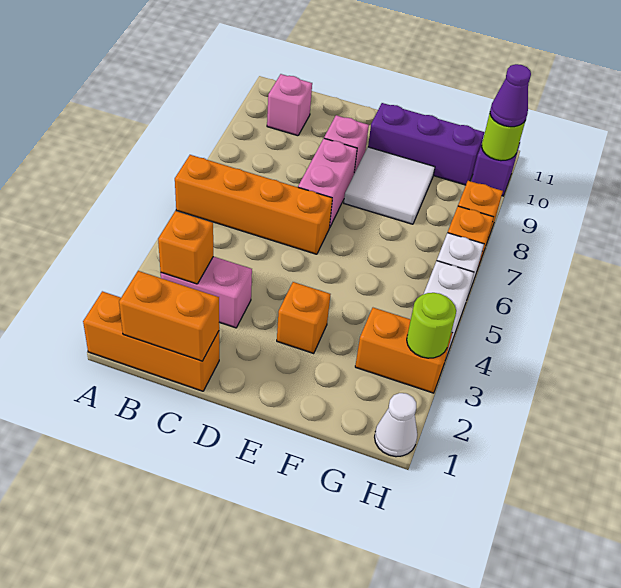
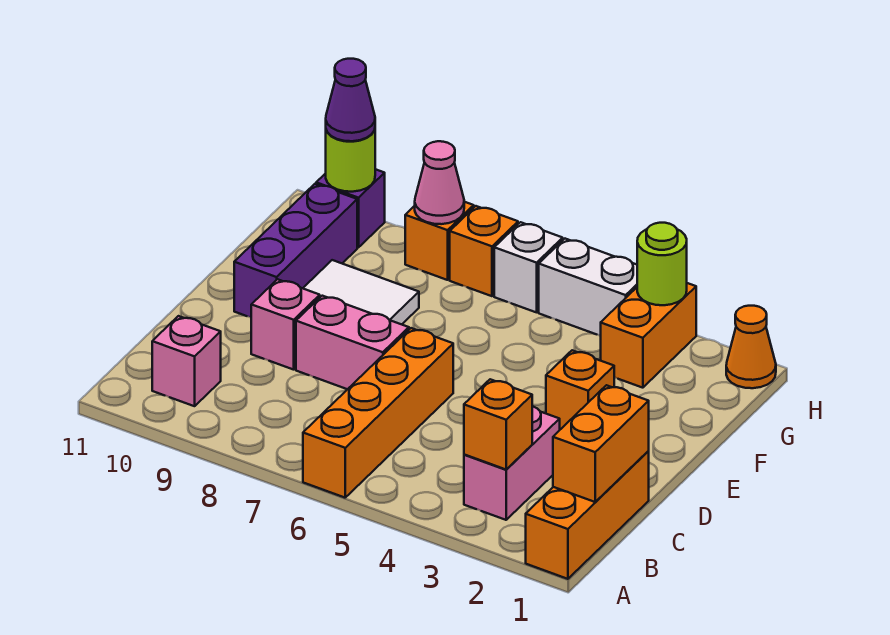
white cone H1 level 1 -> orange cone H1 level 1
none -> pink cone H8 level 2

